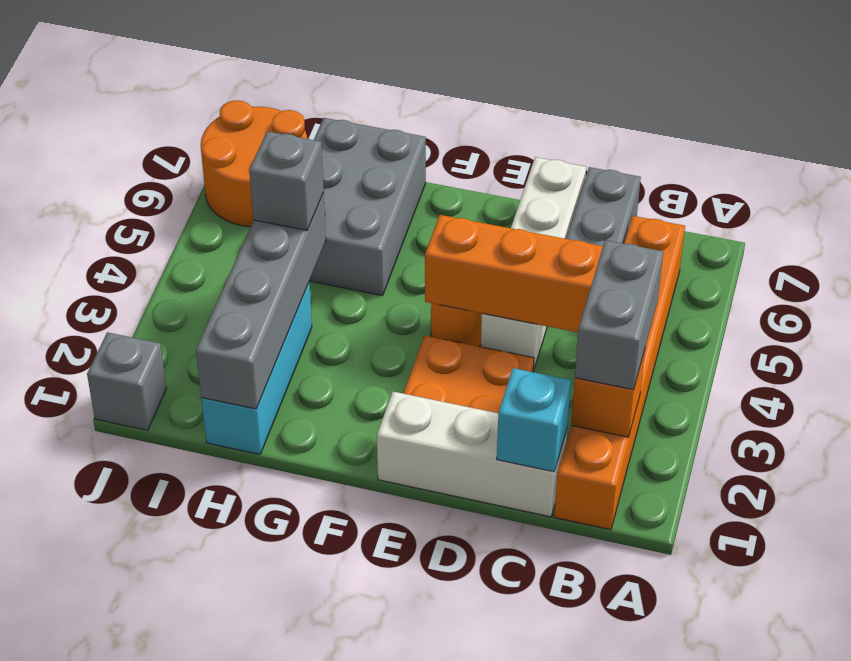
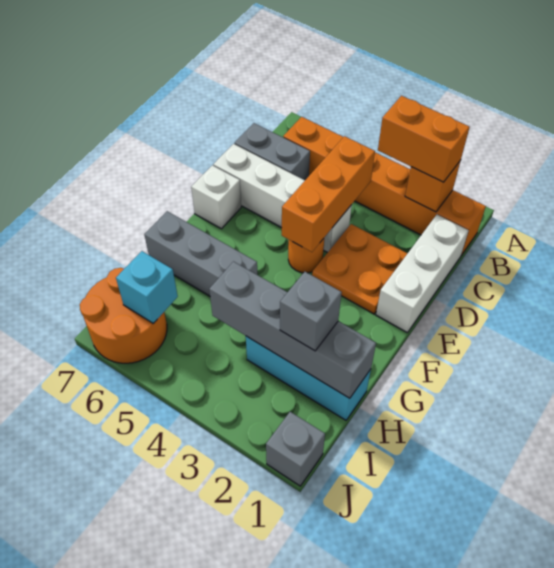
grey brick B2:B3 level 3 -> orange brick B2:B3 level 3
cyan brick C1 level 2 -> cyan brick I6 level 2
none -> white brick E7 level 1
grey brick G5:H7 level 1 -> grey brick G5:G7 level 1
grey brick H4 level 3 -> grey brick H2 level 3

